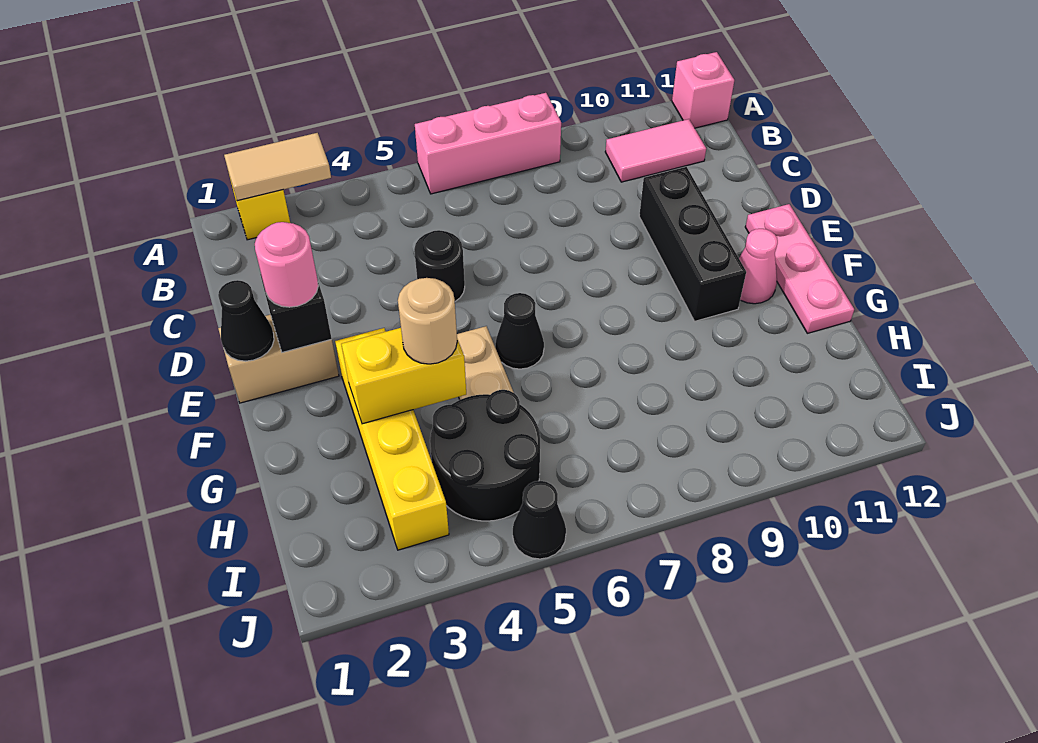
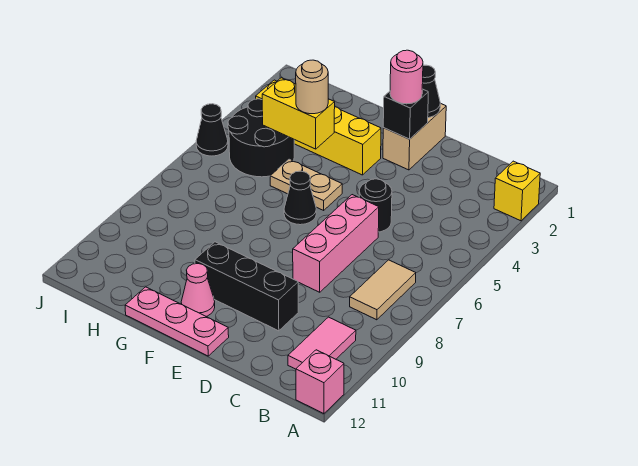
tan tile A2:A3 level 2 -> tan tile B7:B8 level 1
pink brick A6:A8 level 1 -> pink brick D6:D8 level 1
yellow brick G3:G4 level 2 -> yellow brick G4:H4 level 2

